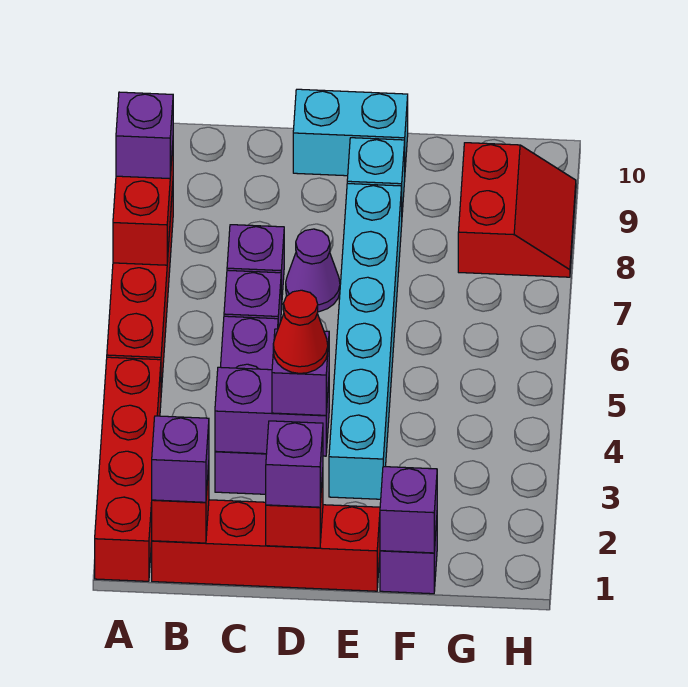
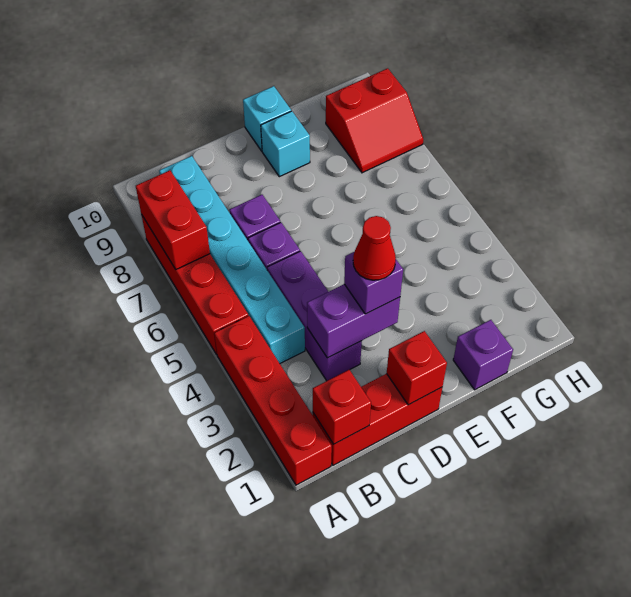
purple brick A8 level 3 -> none
red brick B1:E1 level 1 -> red brick B1:D1 level 1
purple brick B1 level 3 -> none
purple brick D1 level 3 -> none
purple cone D7 level 1 -> none
cyan brick D10:E10 level 1 -> cyan brick E10 level 1
cyan brick E3:E8 level 1 -> cyan brick B4:B9 level 1
purple brick F1 level 2 -> none
red slope G8:H9 level 1 top G -> red slope G8:H9 level 1 top 9

